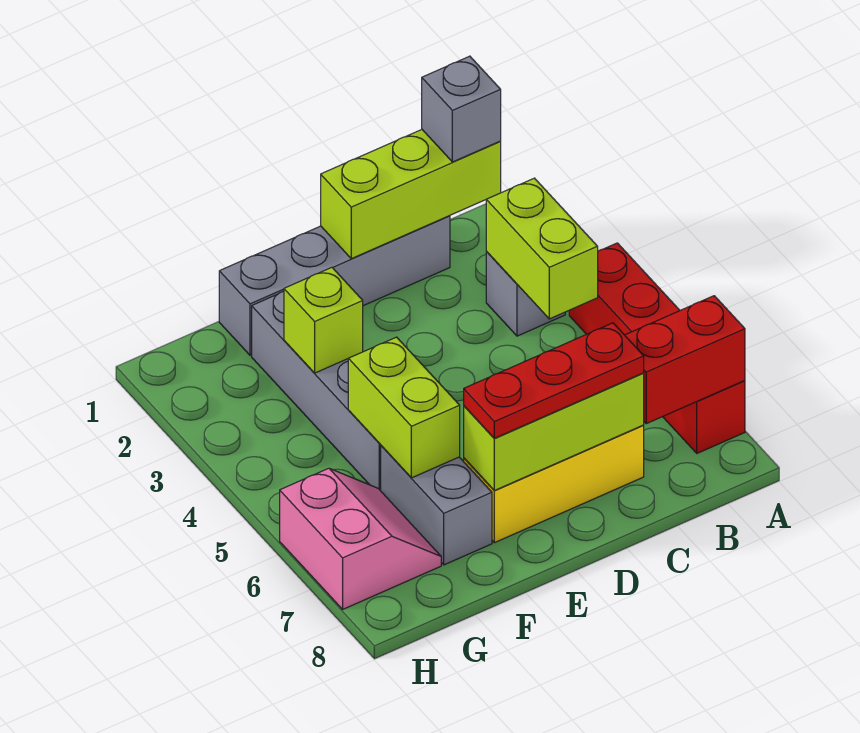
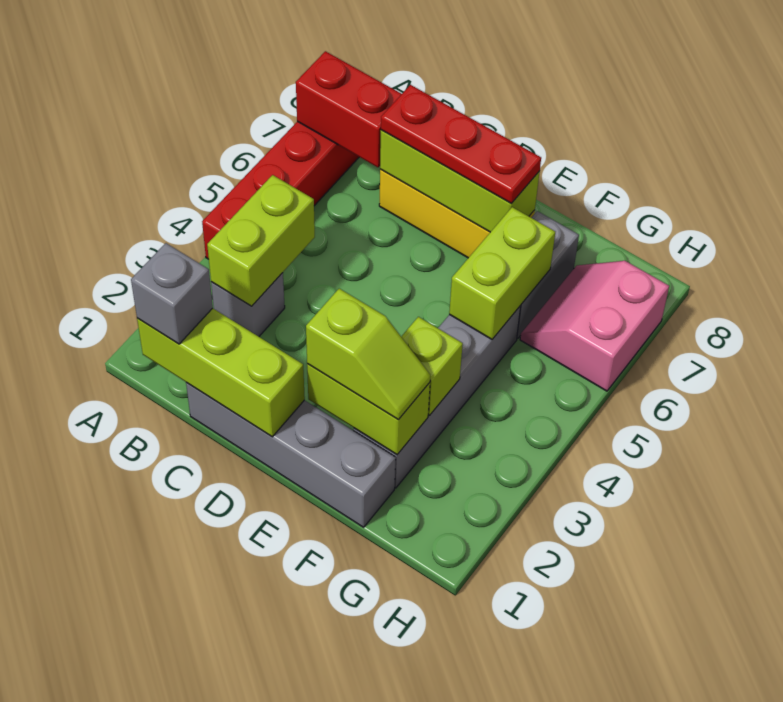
none -> lime brick E2:F2 level 2
none -> lime slope E2:F2 level 3 top E

